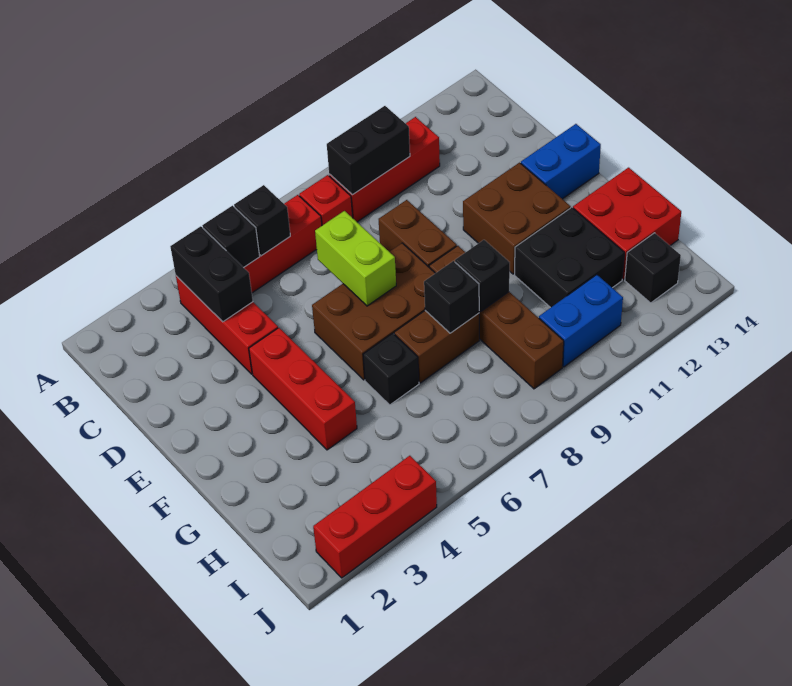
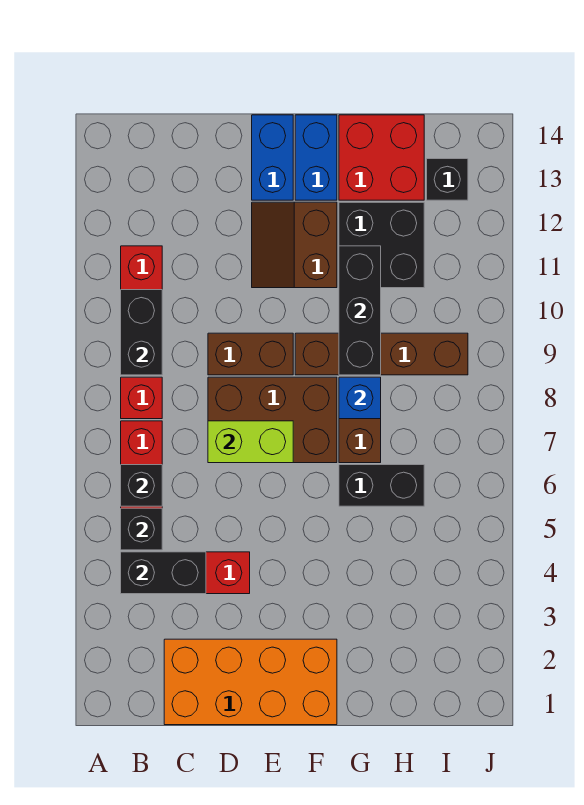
none -> orange brick C1:F2 level 1
red brick E4:G4 level 1 -> none
brown brick E6:F8 level 1 -> brown brick D7:F8 level 1
brown brick E11:F12 level 1 -> brown slope E11:F12 level 1 top F
black brick G6 level 1 -> black brick G6:H6 level 1
black brick G8 level 2 -> blue brick G8 level 2
black brick G9 level 2 -> black brick G9:G11 level 2
blue brick I10:I11 level 1 -> blue brick F13:F14 level 1
red brick J2:J4 level 1 -> none

